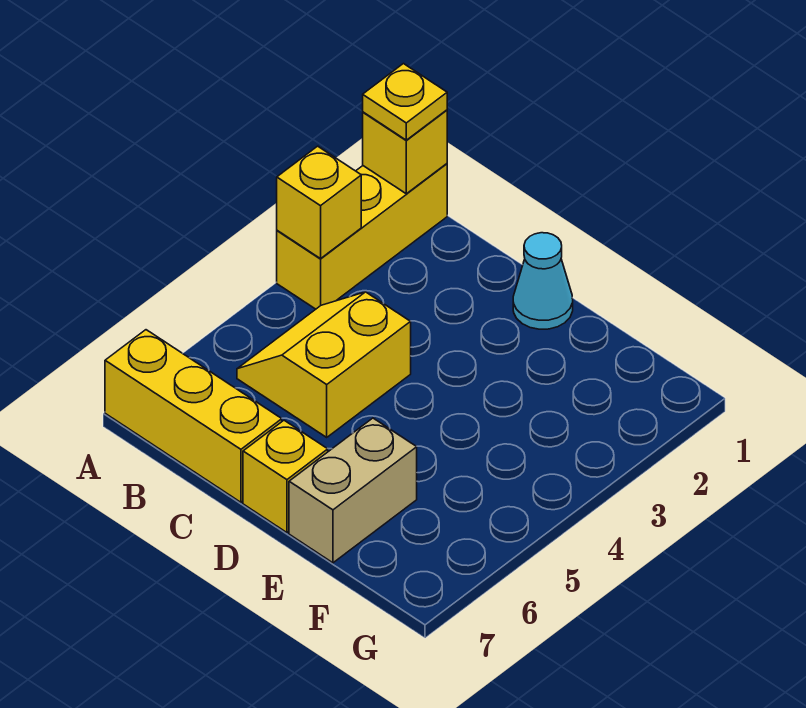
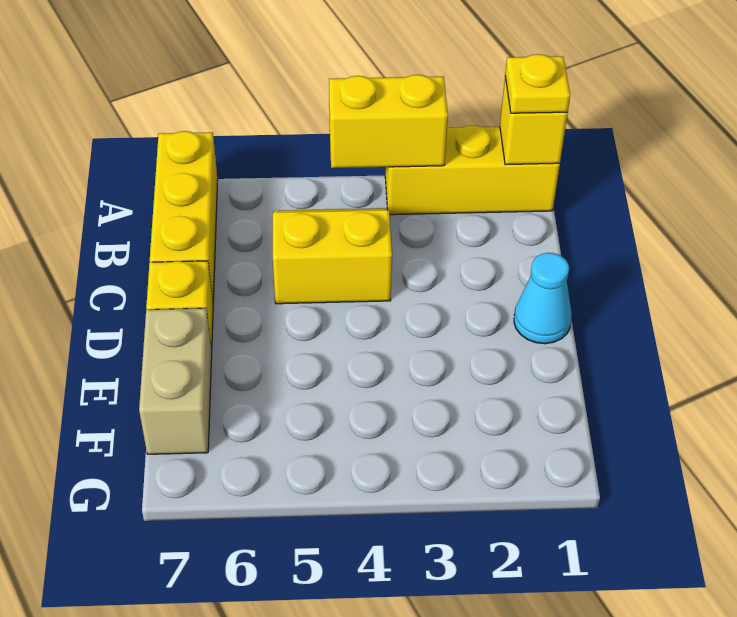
yellow brick A3 level 2 -> yellow brick A3:A4 level 2
tan brick E6:E7 level 1 -> tan brick E7:F7 level 1

